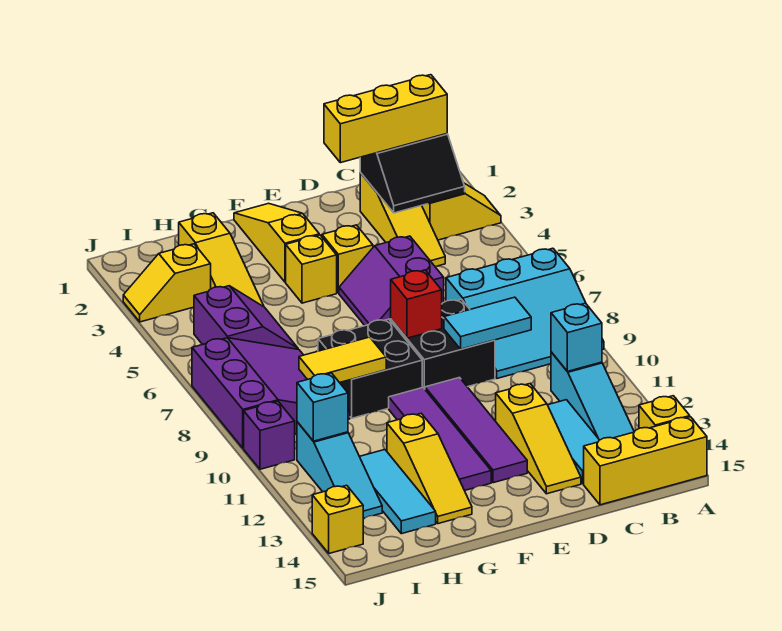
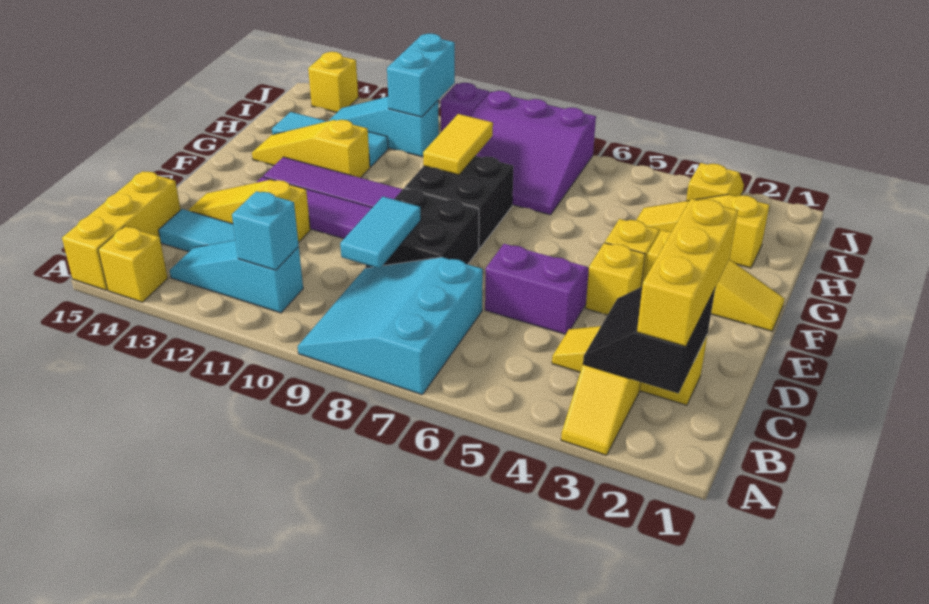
red brick E8 level 2 -> none
purple slope H5:I6 level 1 top I -> none
cyan brick I11 level 2 -> cyan brick I11:J11 level 2

